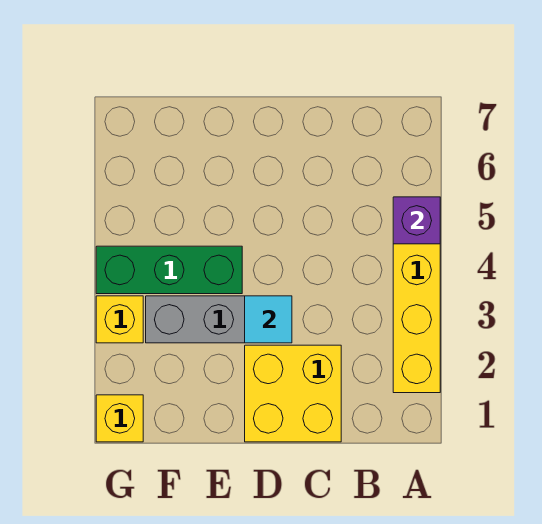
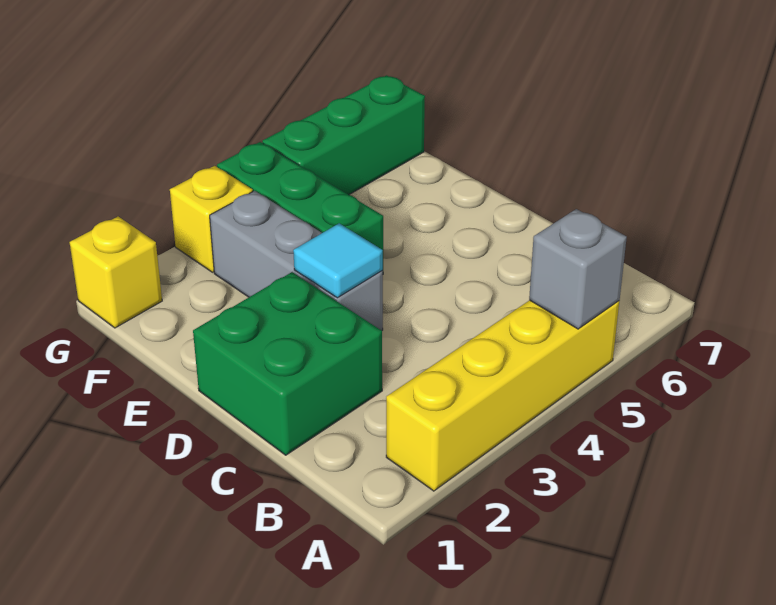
purple brick A5 level 2 -> grey brick A5 level 2
yellow brick C1:D2 level 1 -> green brick C1:D2 level 1
none -> green brick G5:G7 level 1

